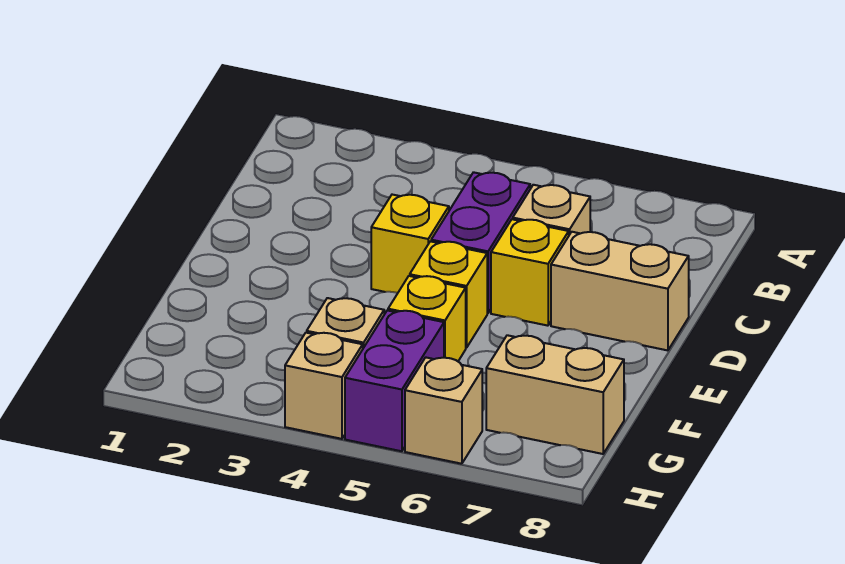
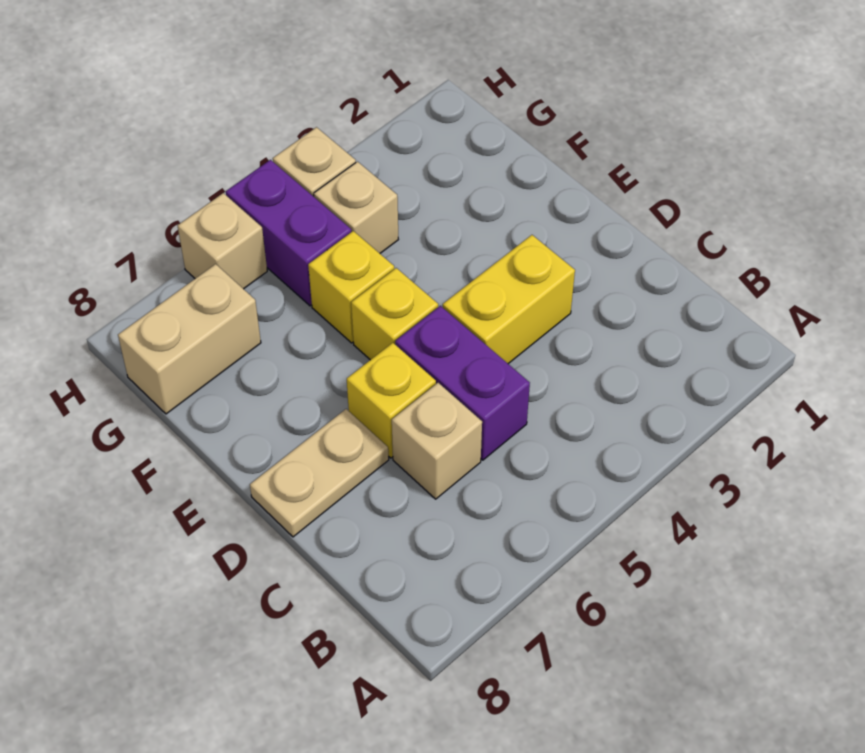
yellow brick D4 level 1 -> yellow brick D3:D4 level 1
tan brick D7:D8 level 1 -> tan plate D7:D8 level 1

